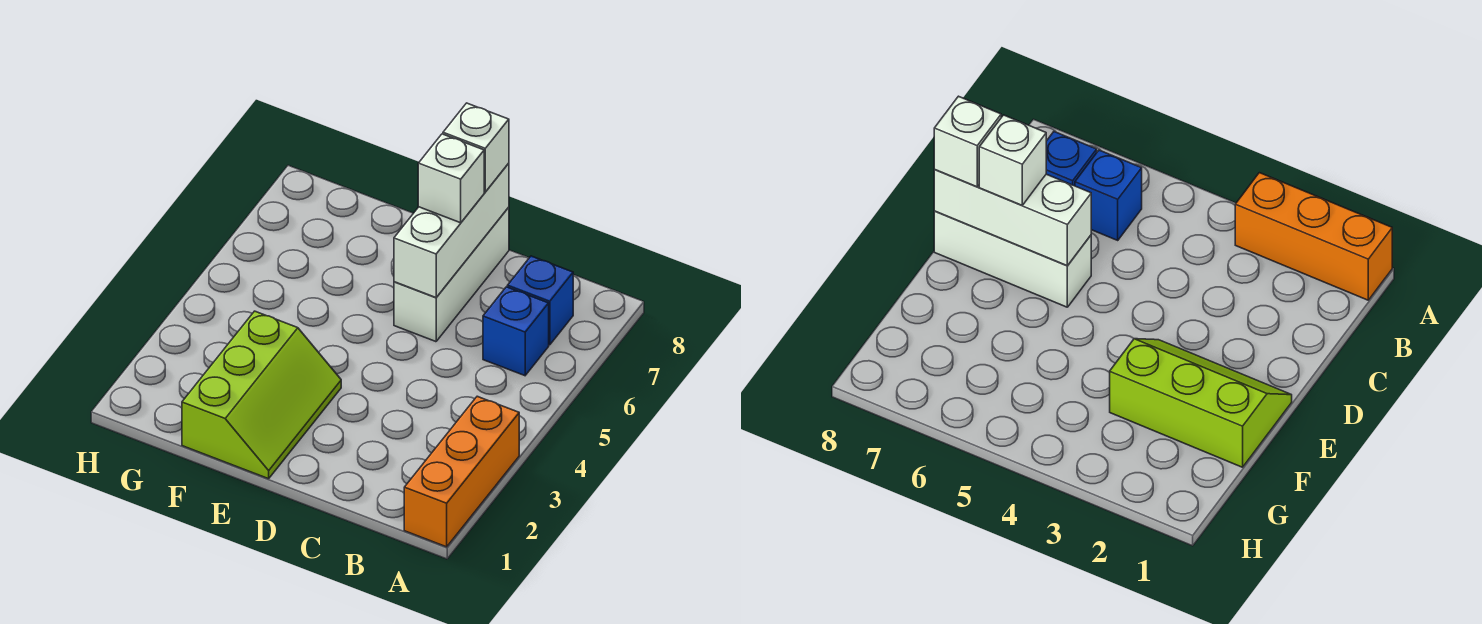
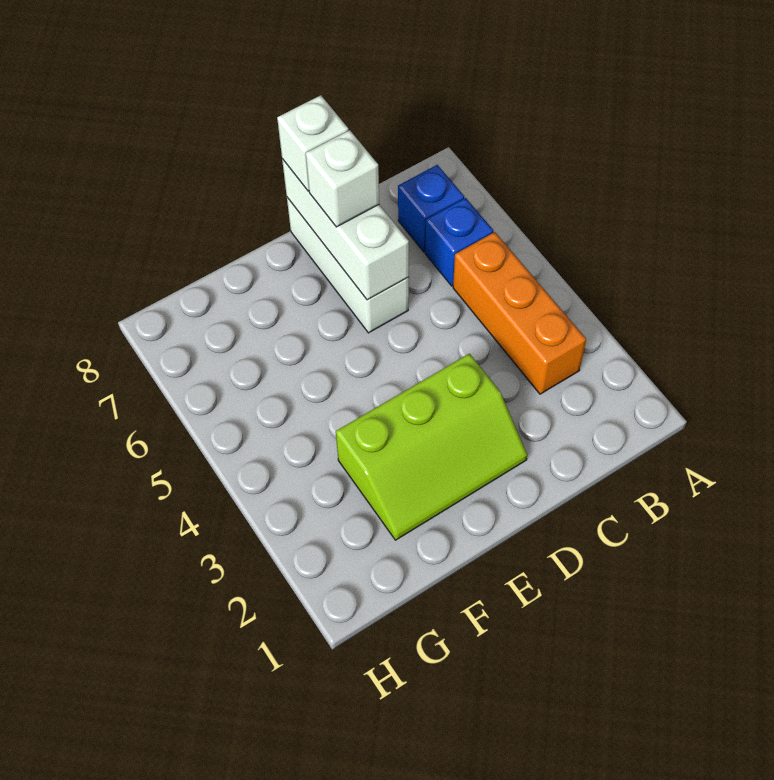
orange brick A1:A3 level 1 -> orange brick B3:B5 level 1
lime slope E1:F3 level 1 top F -> lime slope D2:F3 level 1 top 3

